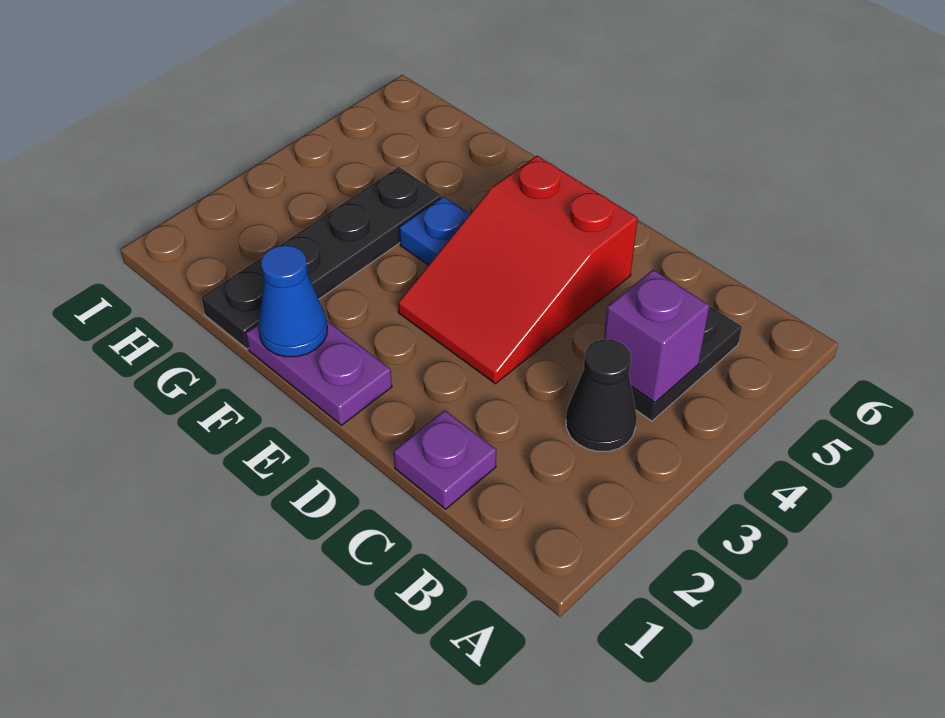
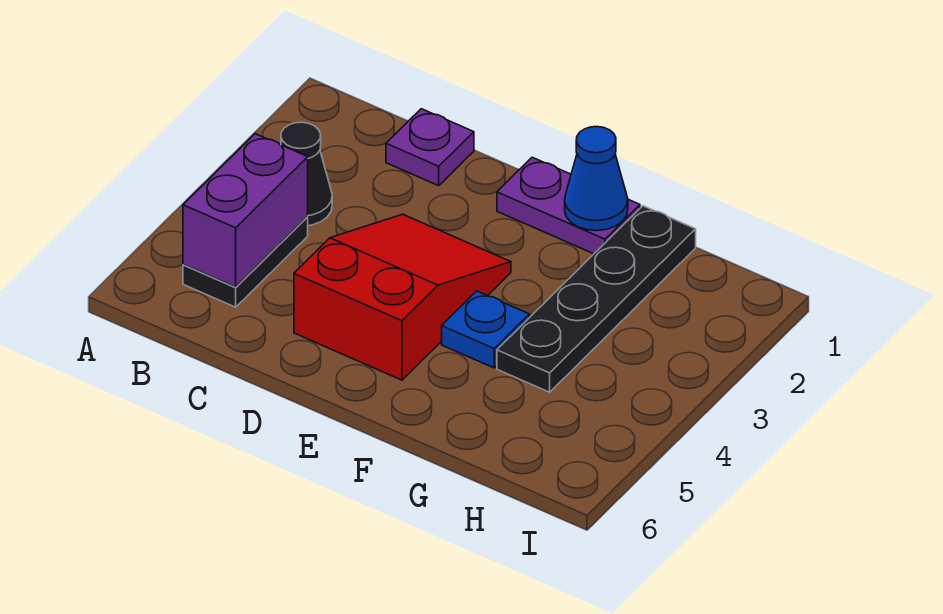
purple brick B4 level 2 -> purple brick B4:B5 level 2

